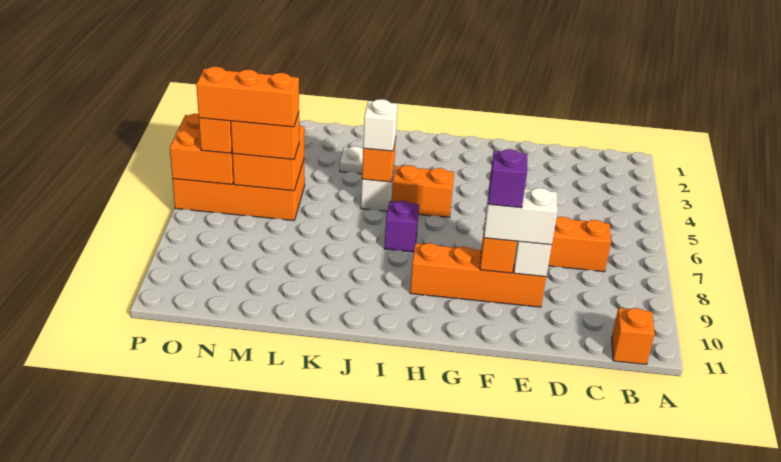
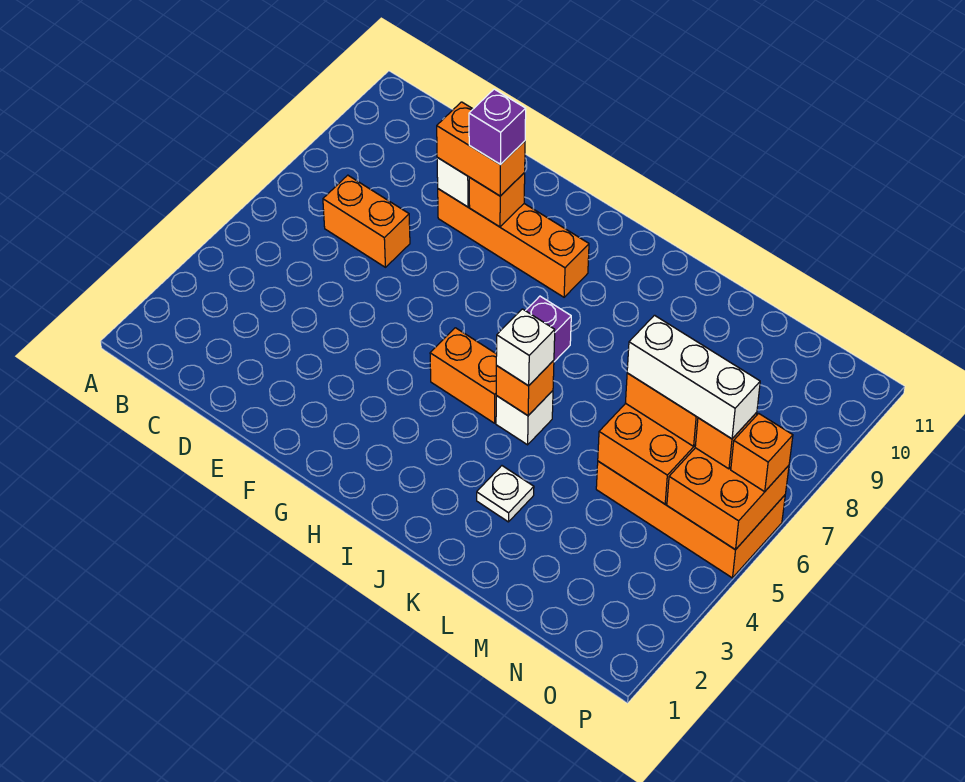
orange brick B11 level 1 -> orange brick P6 level 3
white brick E9:F9 level 3 -> orange brick E9:F9 level 3
orange brick M6:O6 level 4 -> white brick M6:O6 level 4

